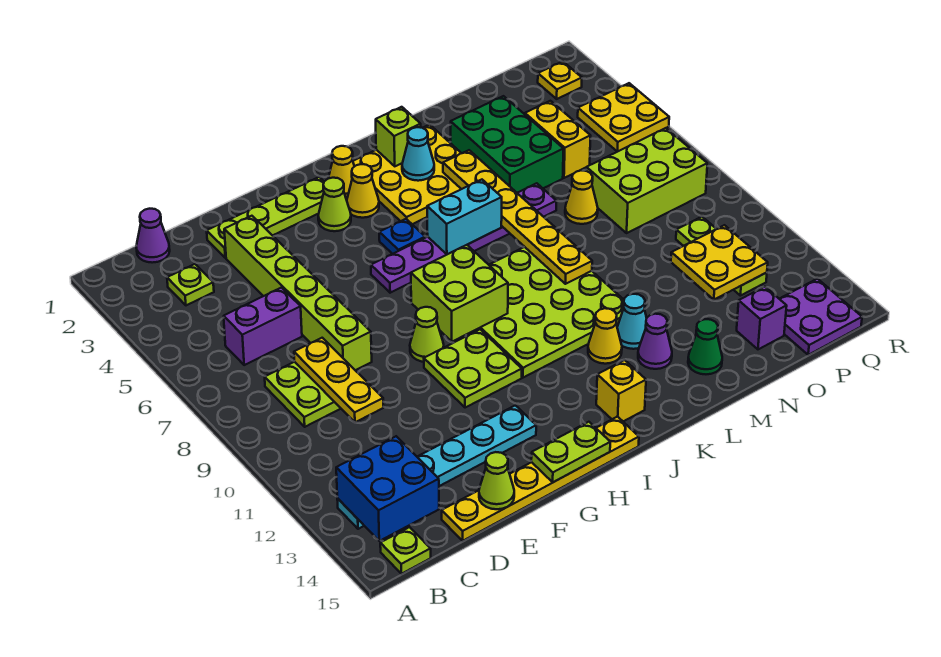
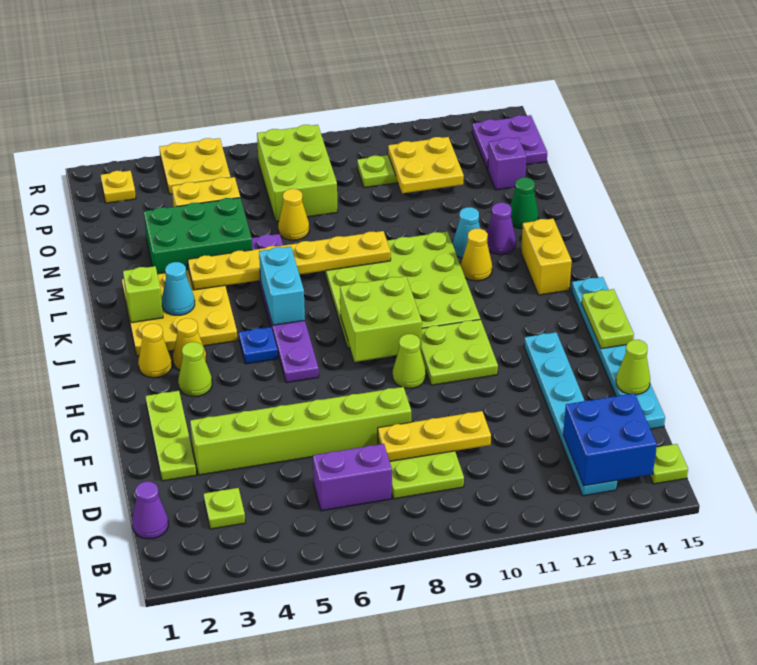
purple brick C6:D6 level 1 -> purple brick C6:C7 level 1
yellow plate D15:I15 level 1 -> cyan plate D15:I15 level 1
lime plate E2:H2 level 1 -> lime plate E2:G2 level 1
yellow brick J14 level 1 -> yellow brick J14:K14 level 1

